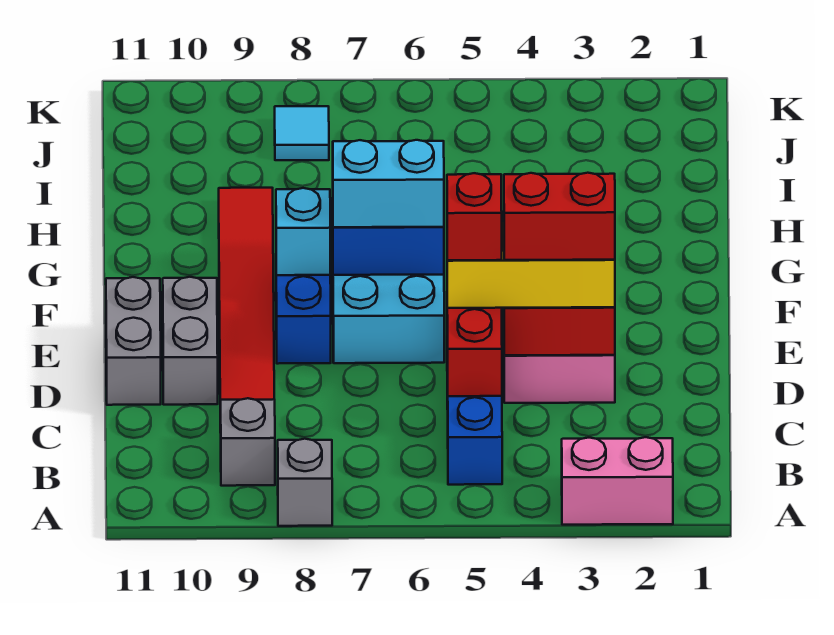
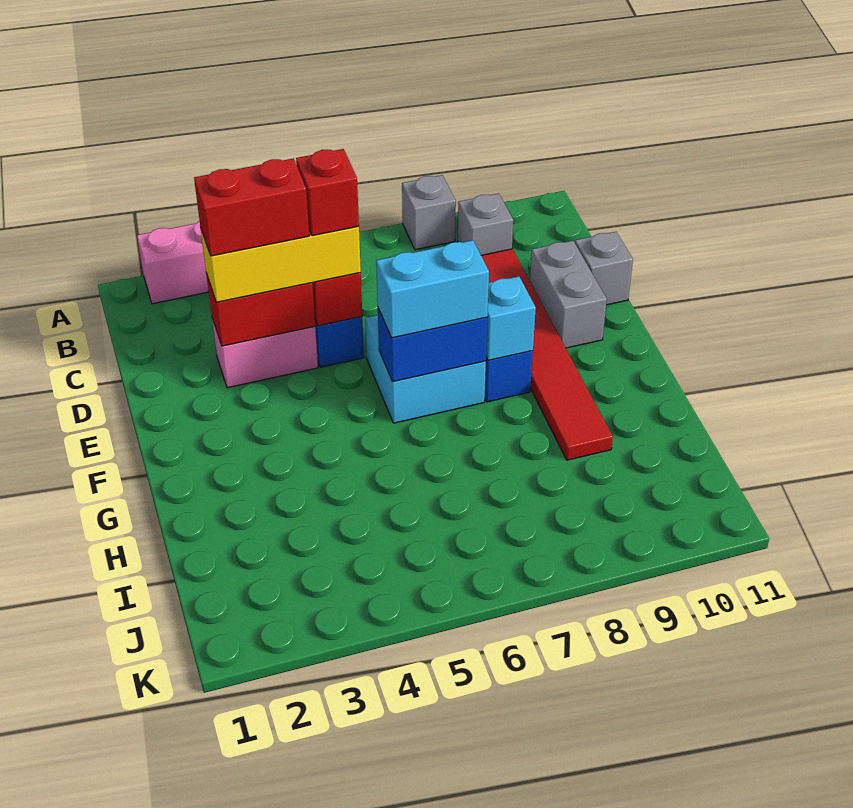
grey brick D11:E11 level 1 -> grey brick D11 level 1
cyan tile J8 level 1 -> none

